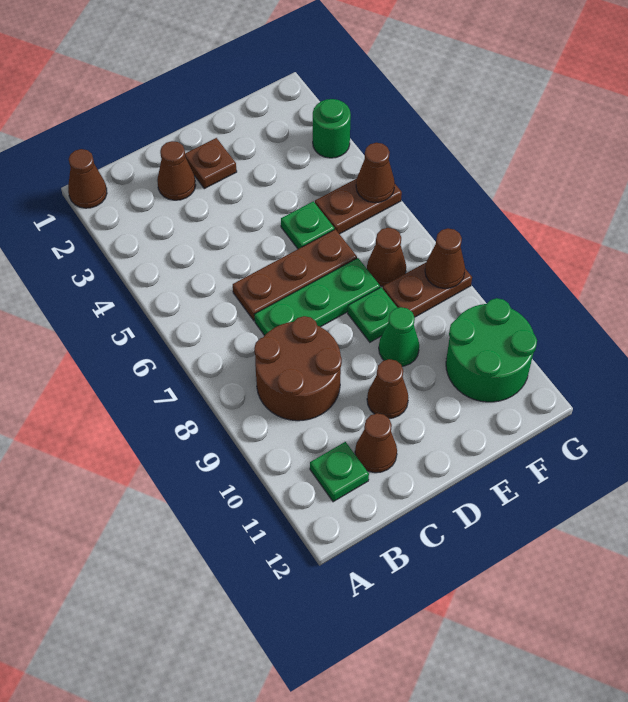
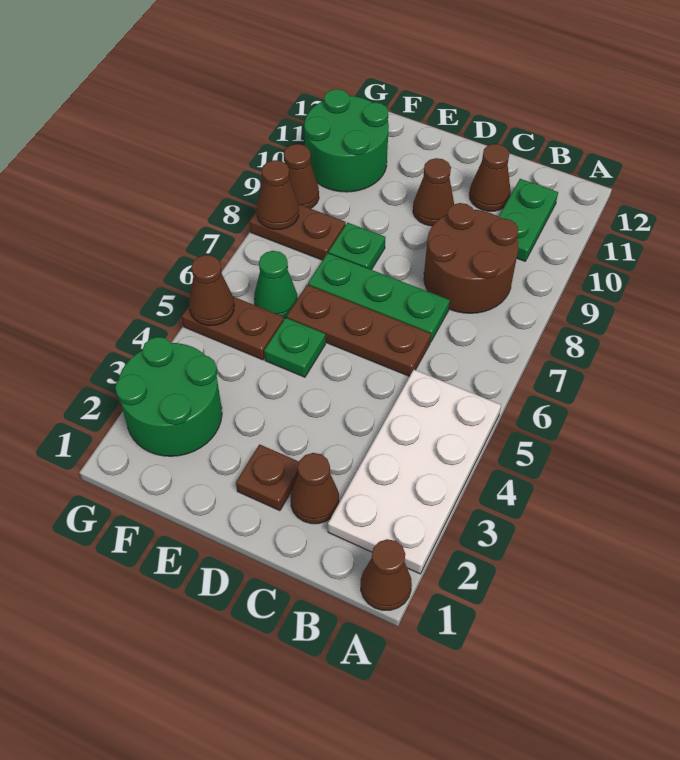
none -> white plate A2:B5 level 1
green plate B11 level 1 -> green plate B10:B11 level 1
green cone E9 level 1 -> green cone F6 level 1
brown cone F7 level 1 -> brown cone G9 level 1
green round brick G3 level 1 -> green round brick F2:G3 level 1

